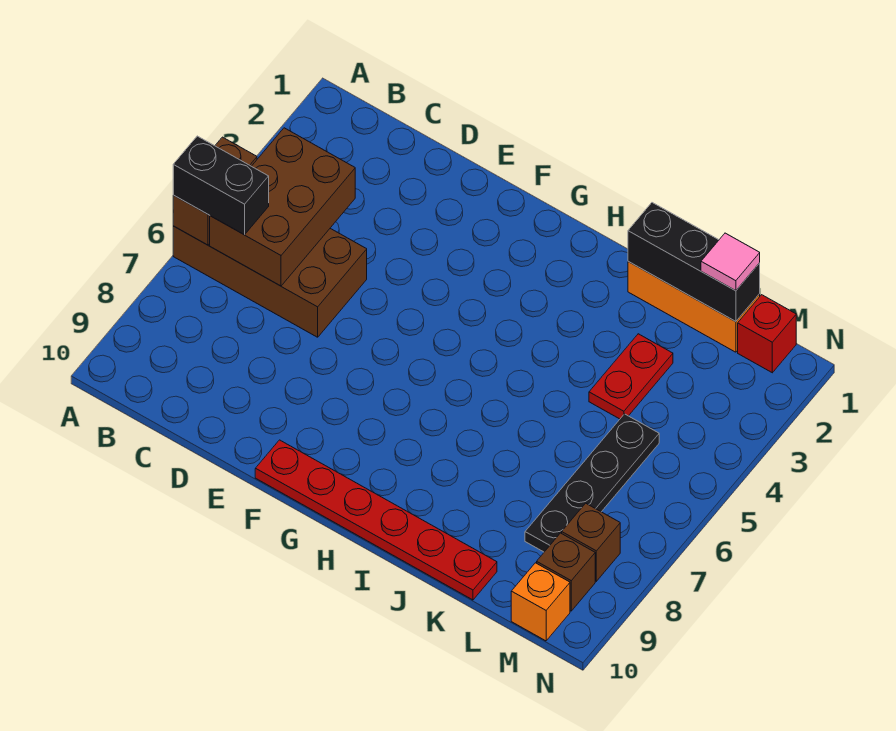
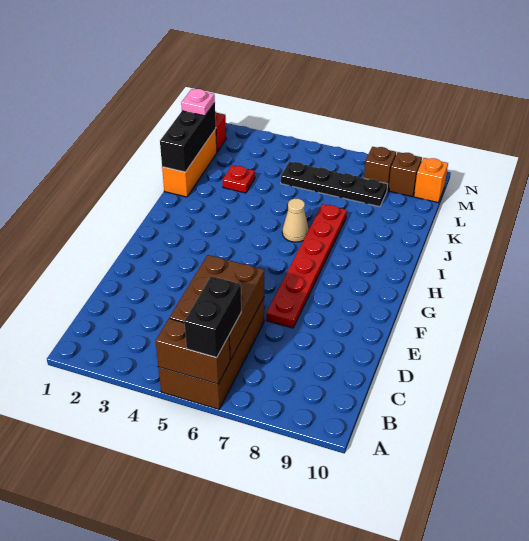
brown brick B4:C6 level 2 -> brown brick B5:D6 level 2
red plate F10:K10 level 1 -> red plate E7:J7 level 1
none -> tan cone I6 level 1
red plate K3:K4 level 1 -> red plate K3 level 1
pink tile L1 level 3 -> pink plate L1 level 3

